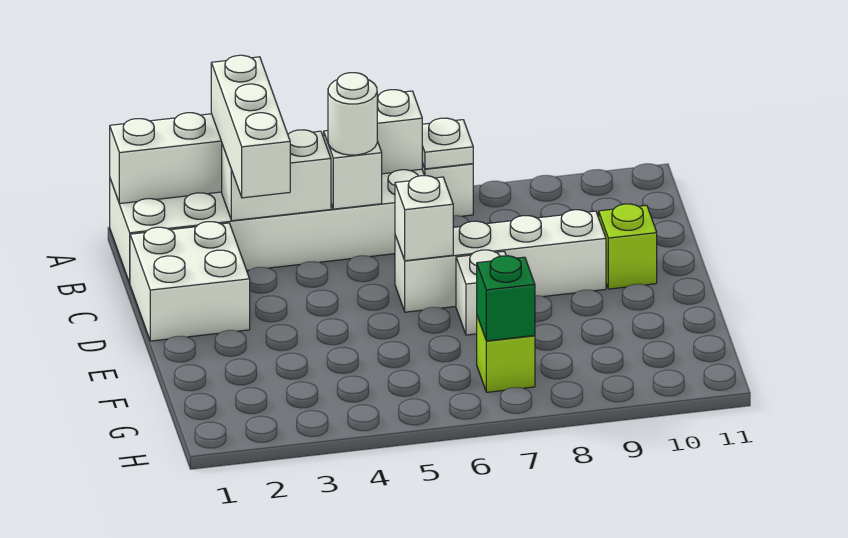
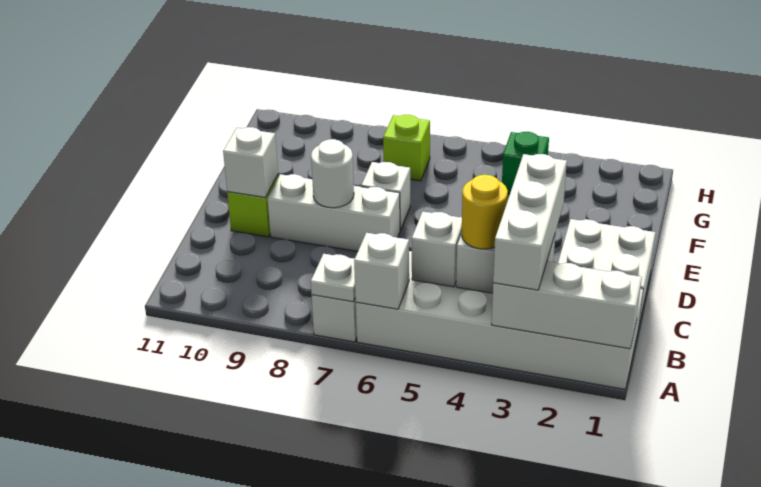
none -> yellow round brick B4 level 3
white round brick B5 level 3 -> white round brick D8 level 2
white brick D6:D9 level 1 -> white brick D7:D9 level 1
white brick D6 level 2 -> white brick D10 level 2
green brick G7 level 2 -> green brick G4 level 1

